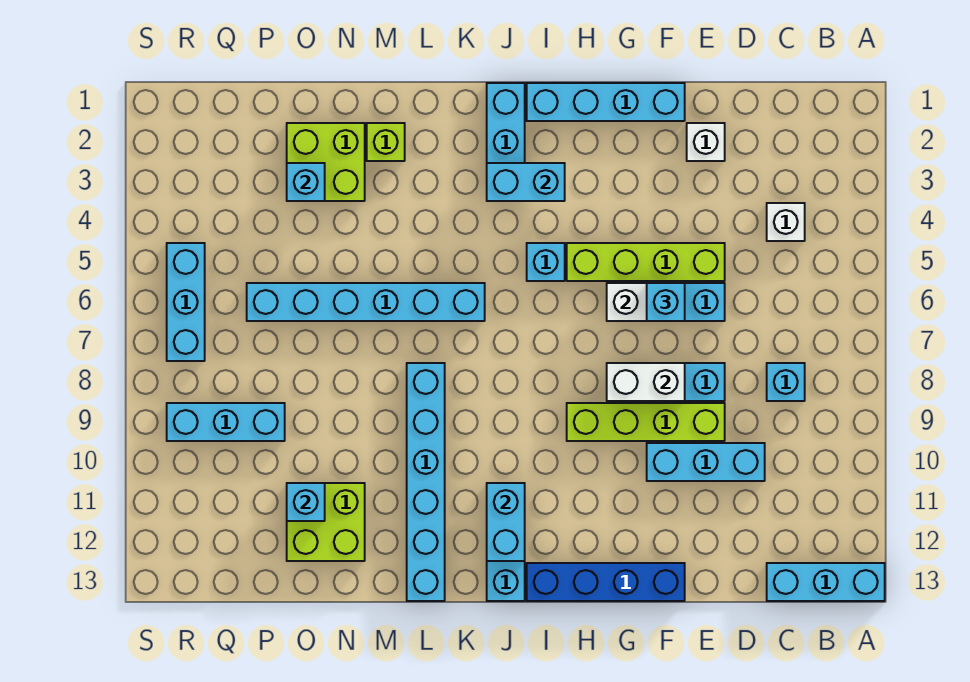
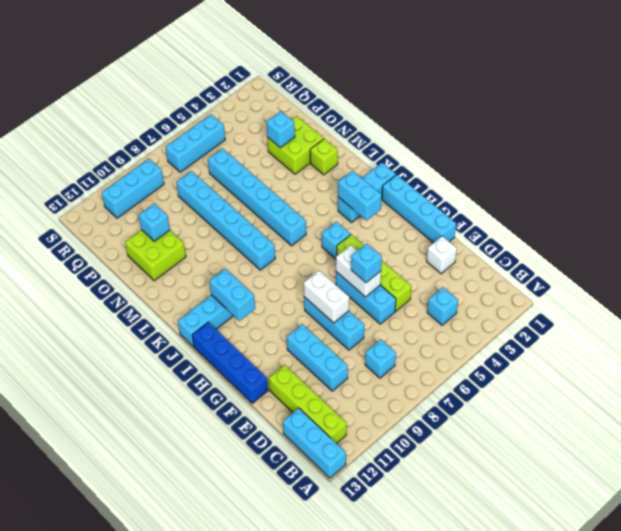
white brick C4 level 1 -> cyan brick C4 level 1
lime brick E9:H9 level 1 -> lime brick B12:E12 level 1
cyan brick J11:J12 level 2 -> cyan brick I11:J11 level 2
cyan brick L8:L13 level 1 -> cyan brick K8:P8 level 1
cyan brick P9:R9 level 1 -> cyan brick R9:R11 level 1

